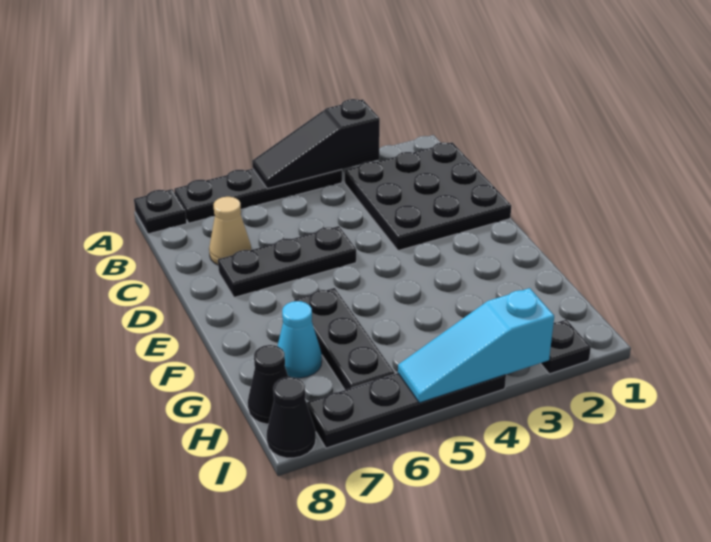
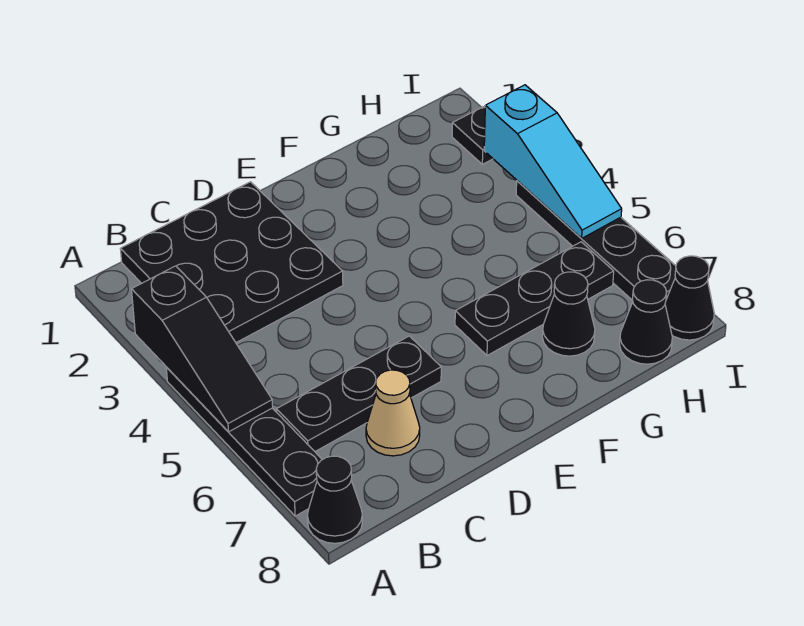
black plate A8 level 1 -> black cone A8 level 1
black plate D5:D7 level 1 -> black plate B6:D6 level 1
cyan cone G7 level 1 -> black cone G7 level 1

